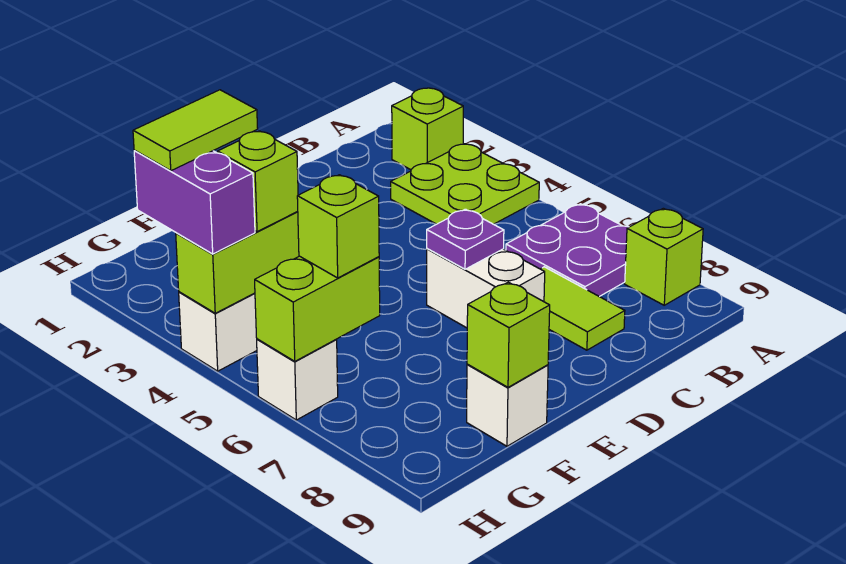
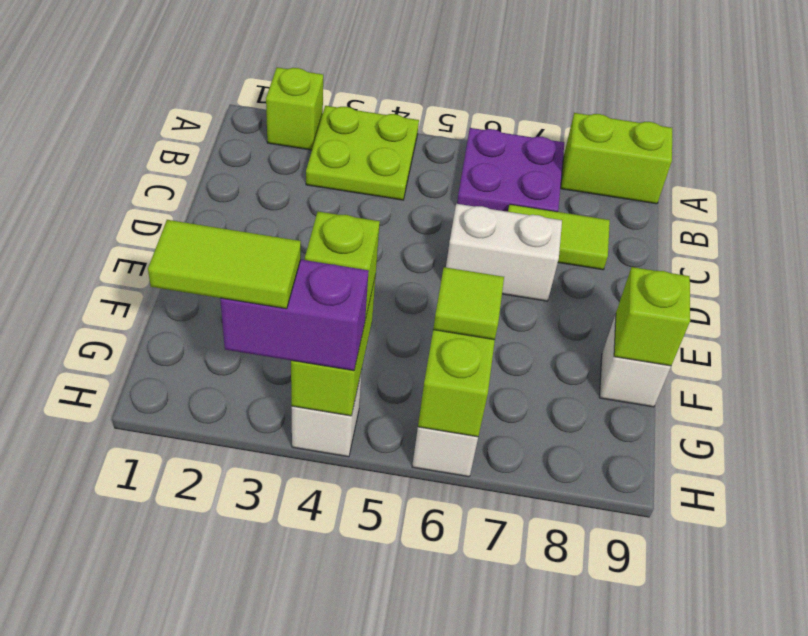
lime brick A8 level 1 -> lime brick A8:A9 level 1
purple plate D6 level 2 -> none
lime tile G3:H3 level 4 -> lime tile H2:H3 level 4
lime brick G6 level 3 -> lime tile G6 level 3

